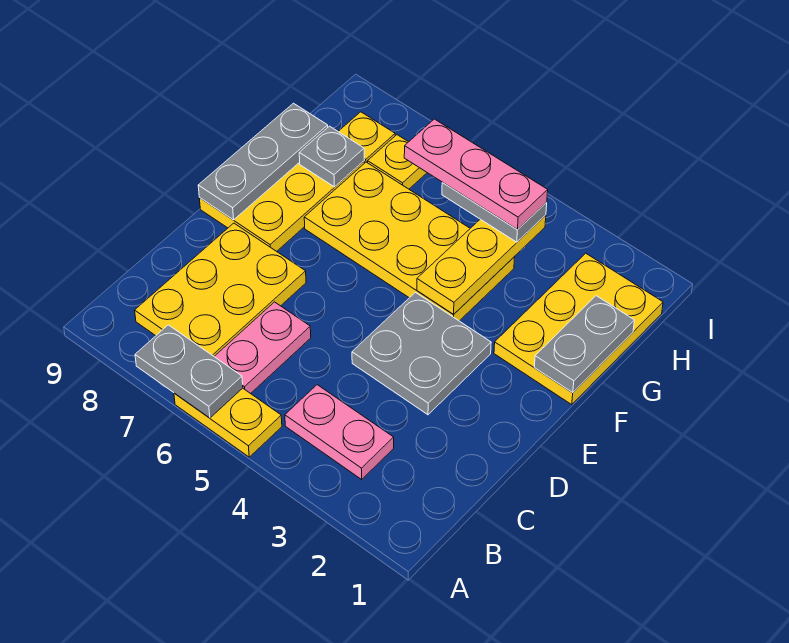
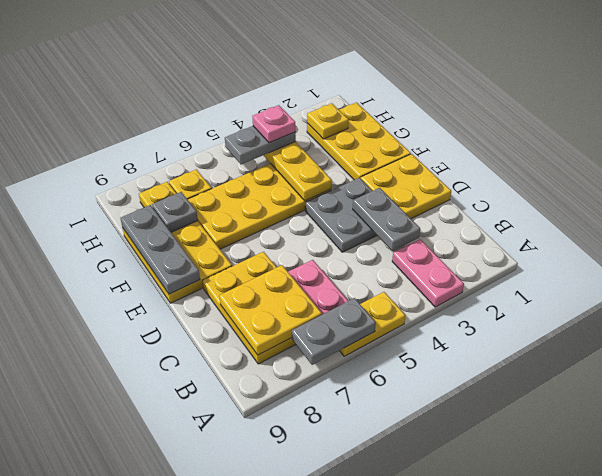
pink plate B3:B4 level 1 -> pink plate A3:B3 level 1
none -> yellow plate B7:C8 level 2
none -> yellow plate D1:E2 level 1
grey plate F1:G1 level 2 -> grey plate C3:D3 level 2
none -> yellow plate H2 level 2
pink plate H4:H6 level 4 -> pink plate H4 level 4

